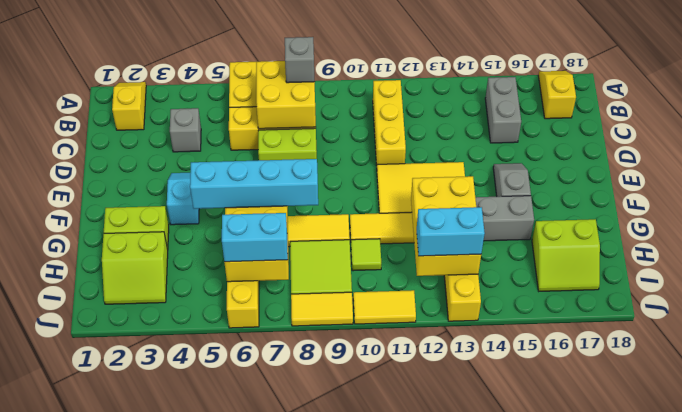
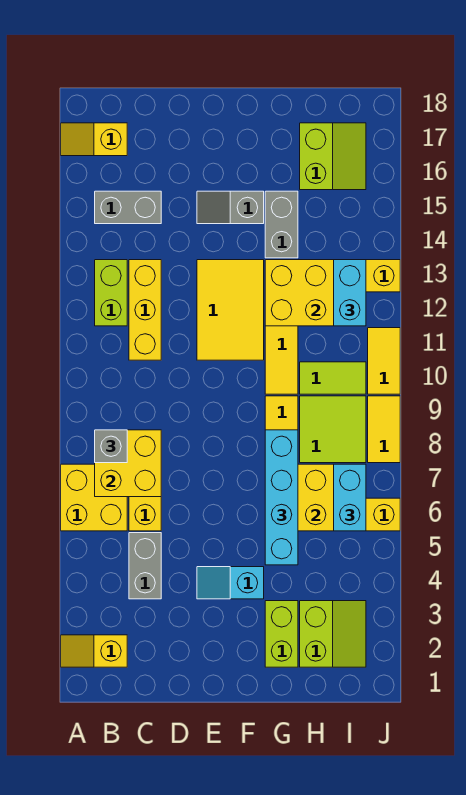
yellow brick B11:D11 level 1 -> yellow brick C11:C13 level 1
grey brick C4 level 1 -> grey brick C4:C5 level 1
lime brick D7:D8 level 1 -> lime brick B12:B13 level 1
lime tile H10 level 1 -> lime tile H10:I10 level 1

